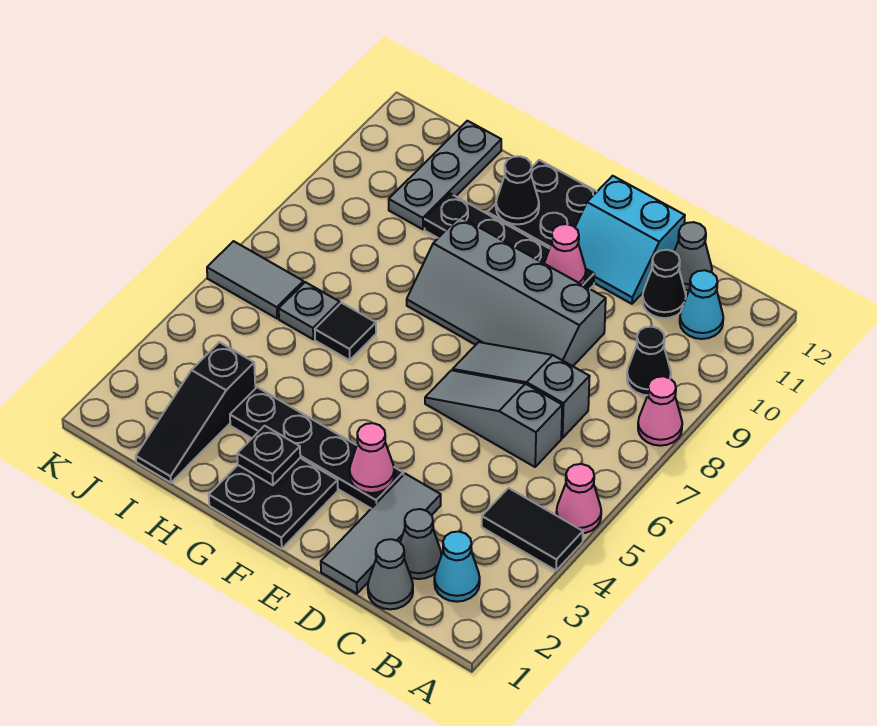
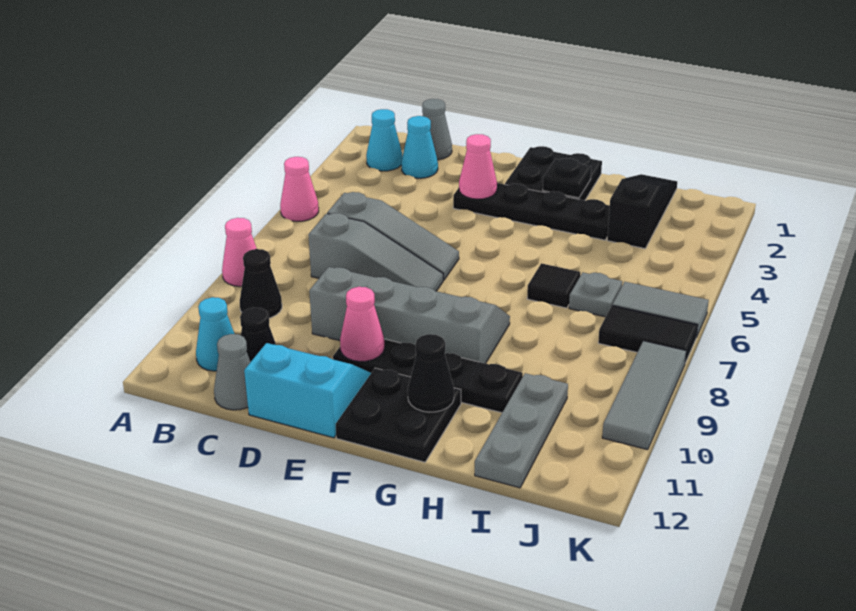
black tile A4:B4 level 1 -> black tile J7:K7 level 1
grey cone C2 level 1 -> cyan cone C2 level 1
grey tile D1:D3 level 1 -> grey tile K8:K10 level 1

